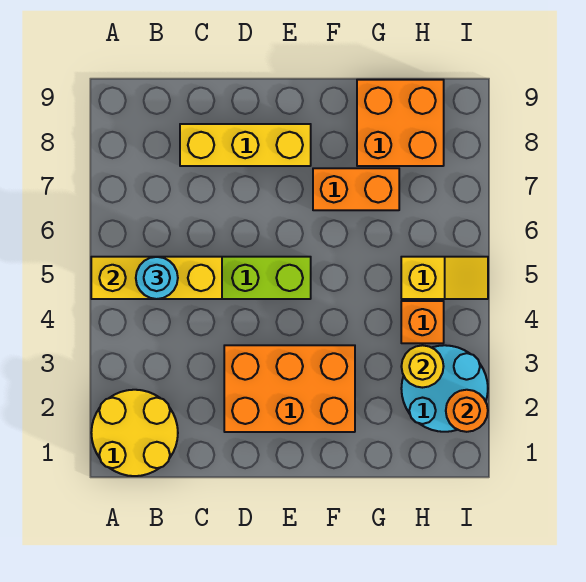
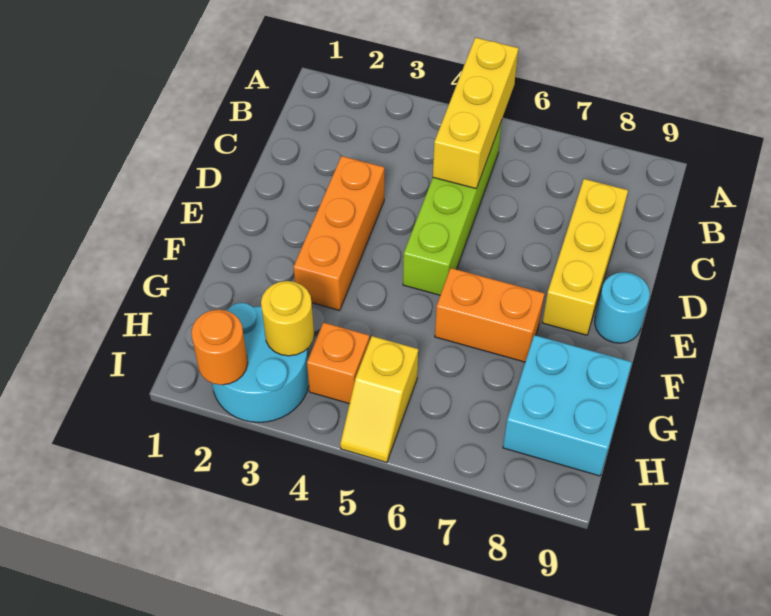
yellow round brick A1:B2 level 1 -> none
cyan round brick B5 level 3 -> cyan round brick E9 level 1
orange brick D2:F3 level 1 -> orange brick D3:F3 level 1
orange brick F7:G7 level 1 -> orange brick F6:F7 level 1
orange brick G8:H9 level 1 -> cyan brick G8:H9 level 1

